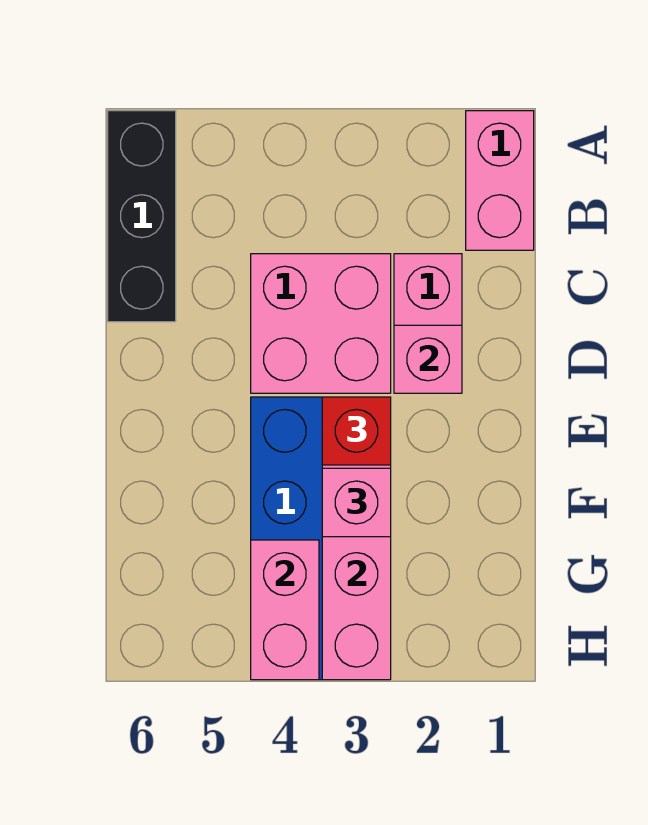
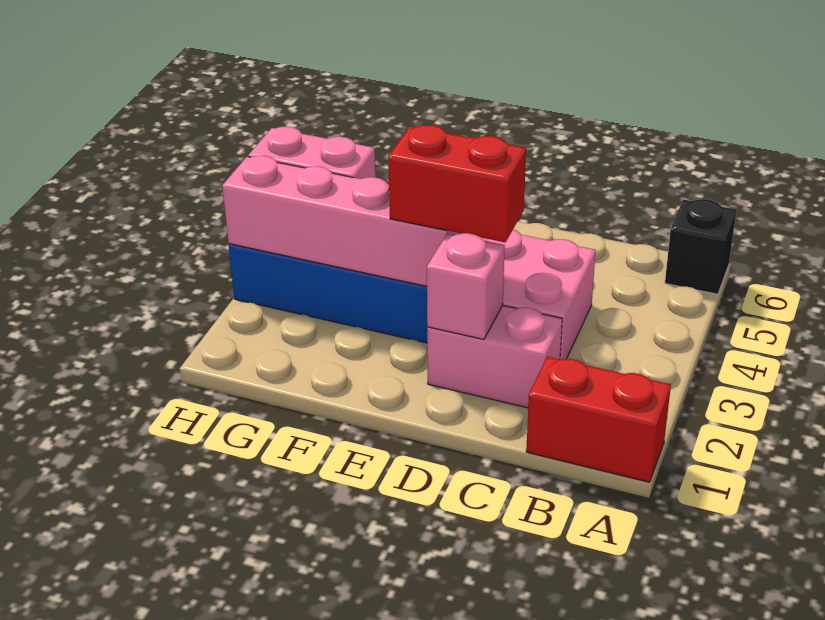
pink brick A1:B1 level 1 -> red brick A1:B1 level 1
black brick A6:C6 level 1 -> black brick A6 level 1
red brick E3 level 3 -> red brick D3:E3 level 3
pink brick F3 level 3 -> none

